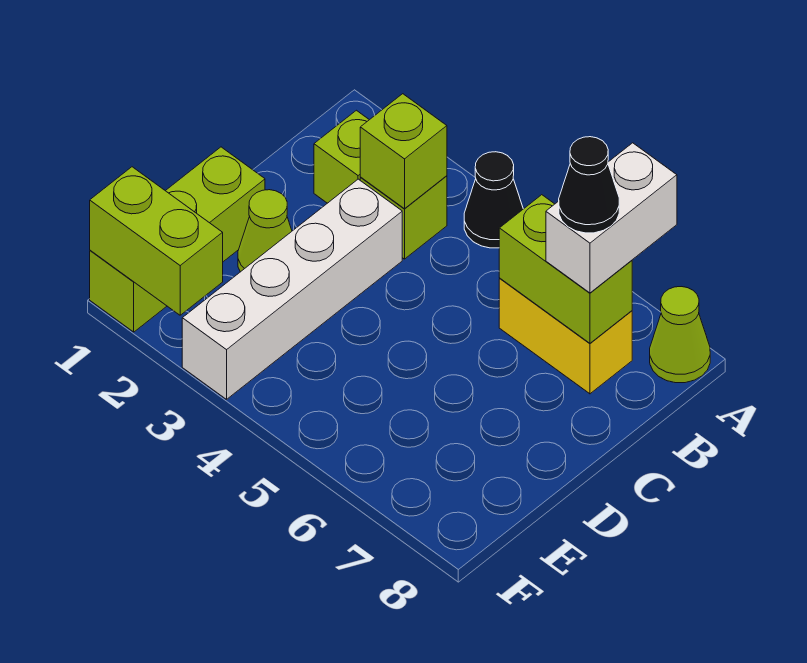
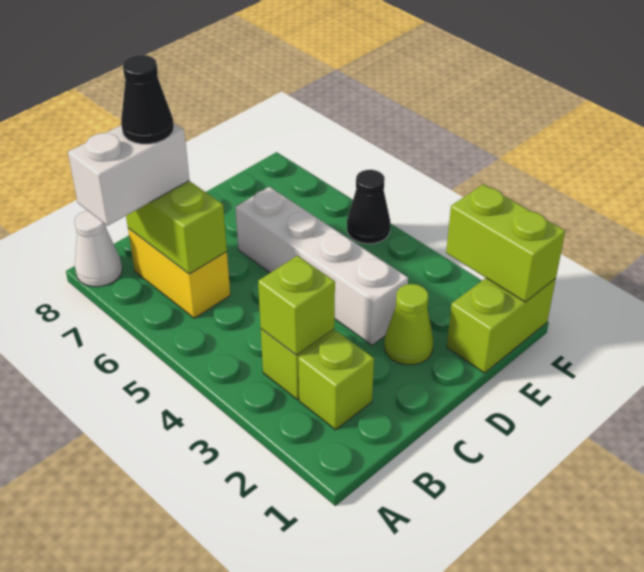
black cone A4 level 1 -> black cone F5 level 1
lime cone A8 level 1 -> white cone A8 level 1
white brick C3:F3 level 1 -> white brick D3:D6 level 1
lime brick D1:F1 level 1 -> lime brick E1:F1 level 1

